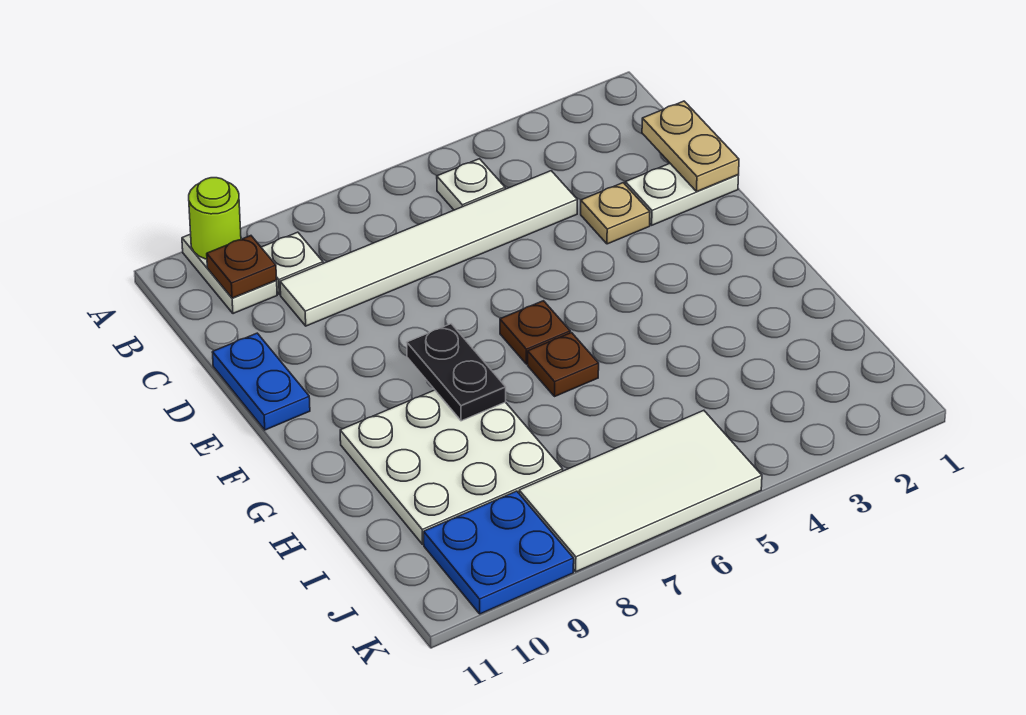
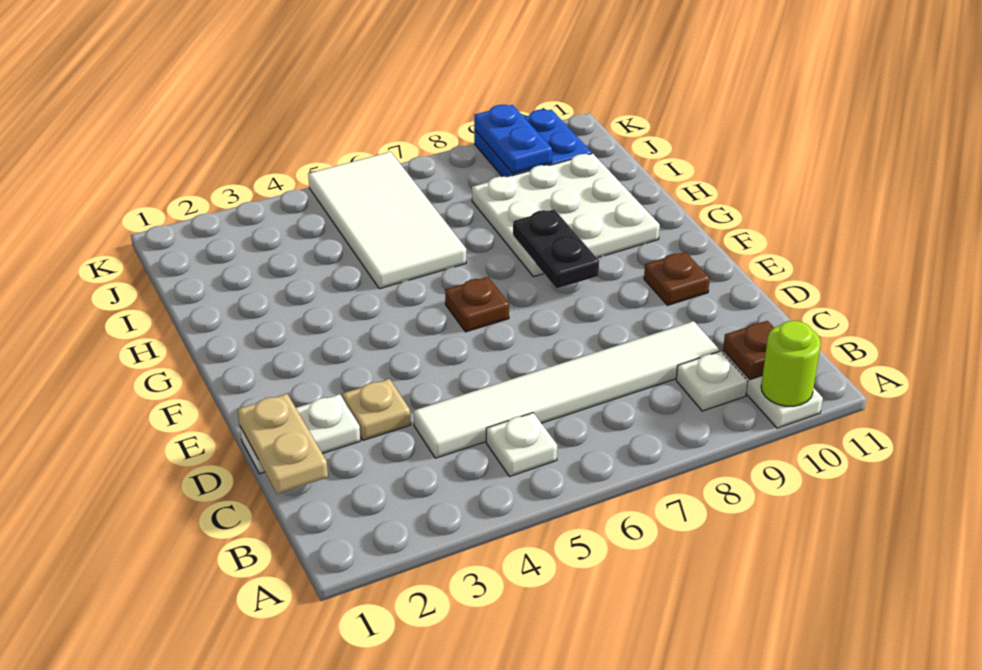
blue plate D11:E11 level 1 -> blue plate J9:K9 level 2
brown plate G6 level 1 -> brown plate E10 level 1
white tile J5:K8 level 1 -> white tile H5:K6 level 1

